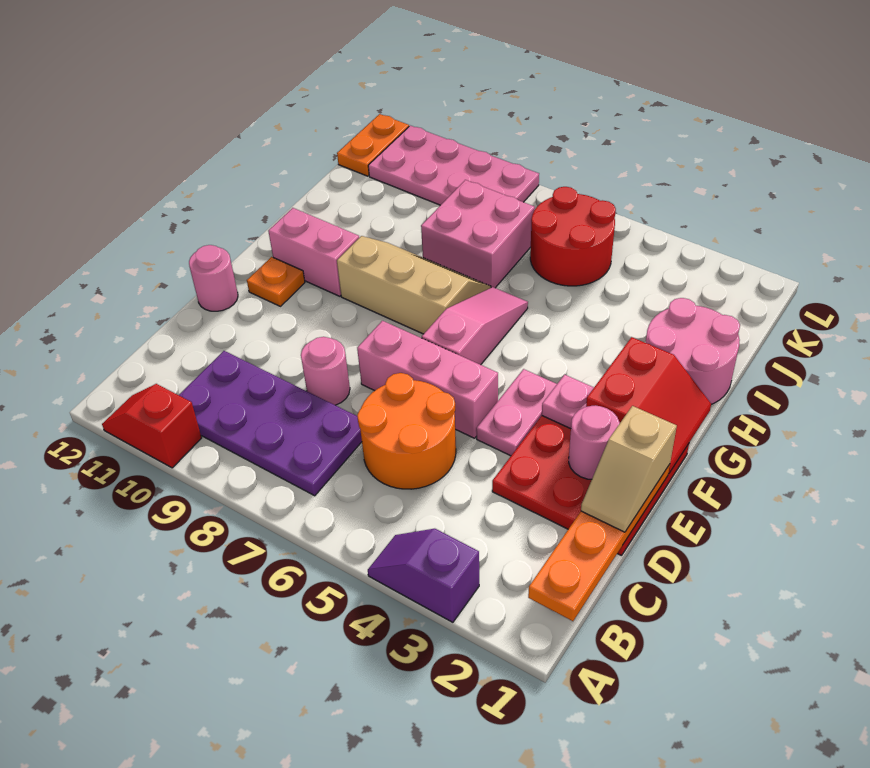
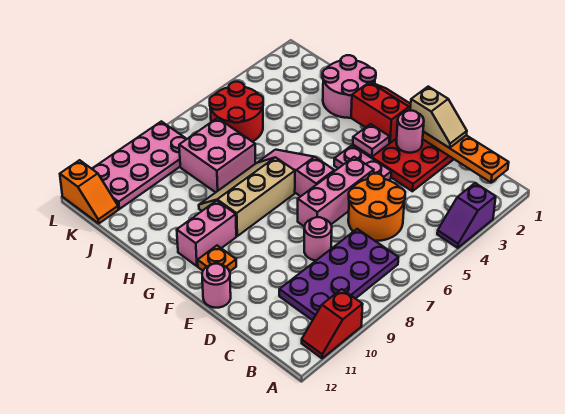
orange plate K12:L12 level 1 -> orange slope K12:L12 level 1 top L

